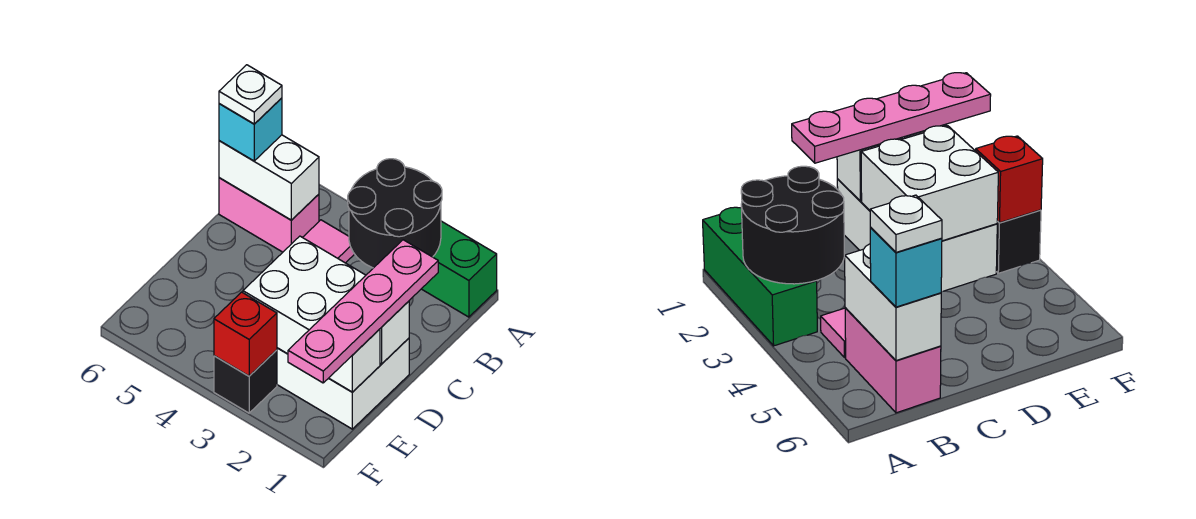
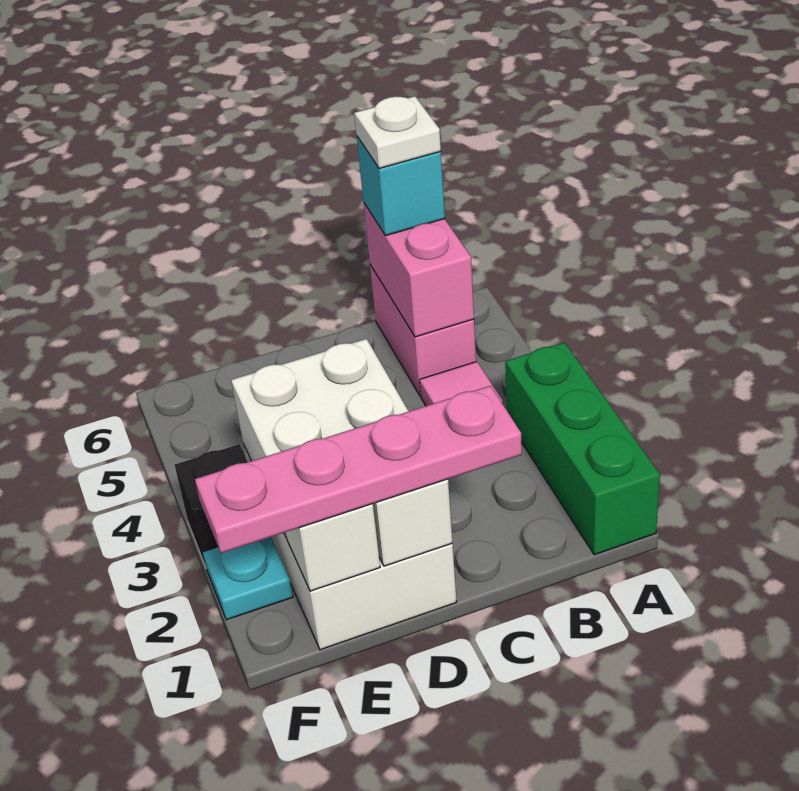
black round brick A2:B3 level 2 -> none
white brick B5:B6 level 2 -> pink brick B5:B6 level 2
none -> cyan plate F2 level 1
red brick F3 level 2 -> none

